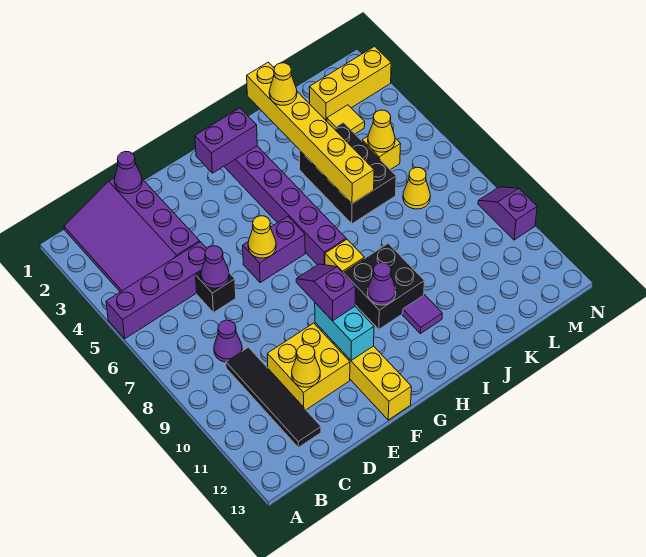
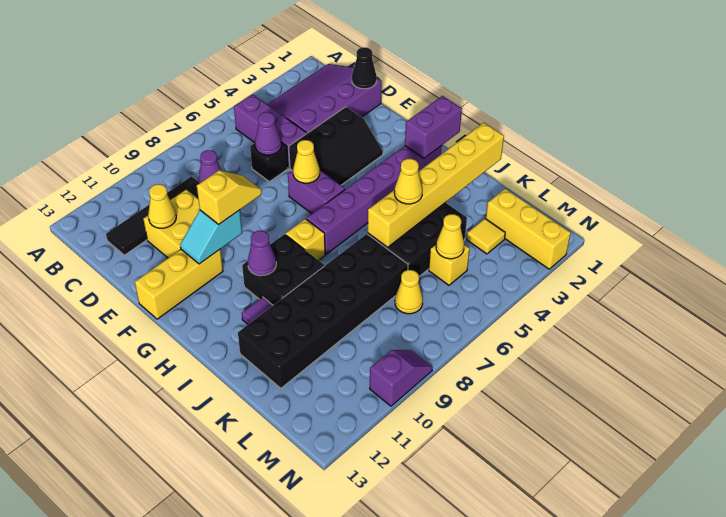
purple brick A5:D5 level 1 -> purple brick B5:D5 level 1
purple cone D1 level 2 -> black cone D1 level 2
none -> black slope E3:F5 level 1 top E
purple slope F9:F10 level 3 top 10 -> yellow slope F9:F10 level 3 top 10
cyan brick F10:F11 level 2 -> cyan slope F10:F11 level 2 top 10
purple brick G2:H2 level 2 -> purple brick H1:H2 level 2
yellow cone J2 level 3 -> yellow cone J5 level 3
none -> black brick J7:K12 level 1

